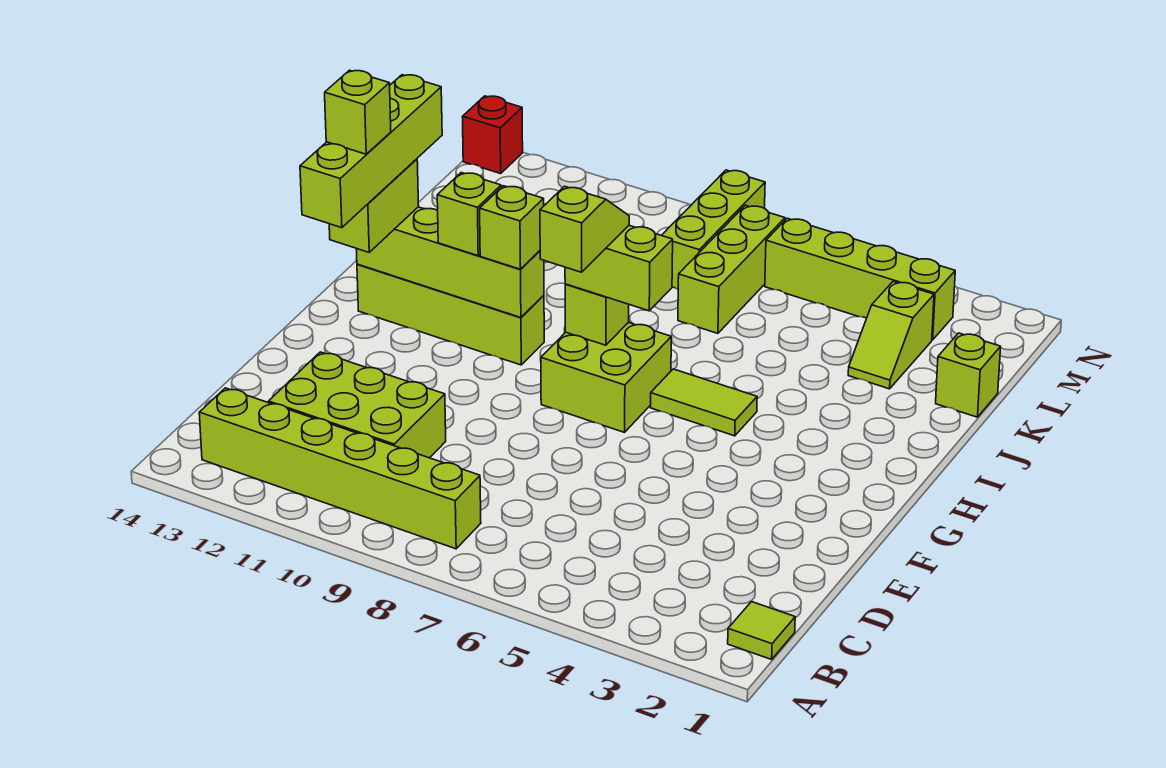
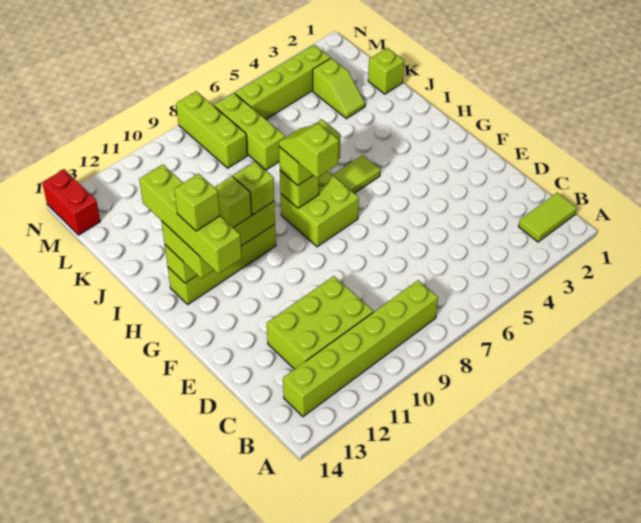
lime tile B1 level 1 -> lime tile B1:B2 level 1
red brick N14 level 1 -> red brick M14:N14 level 1

